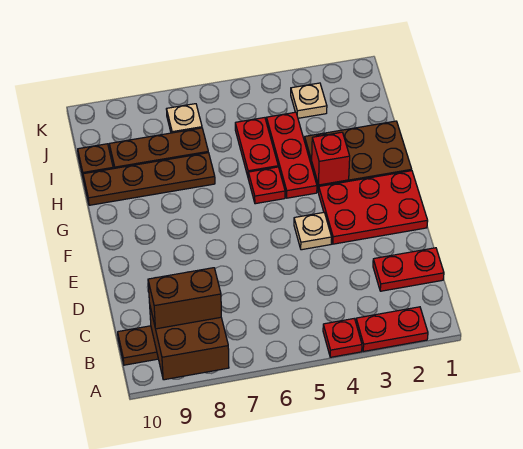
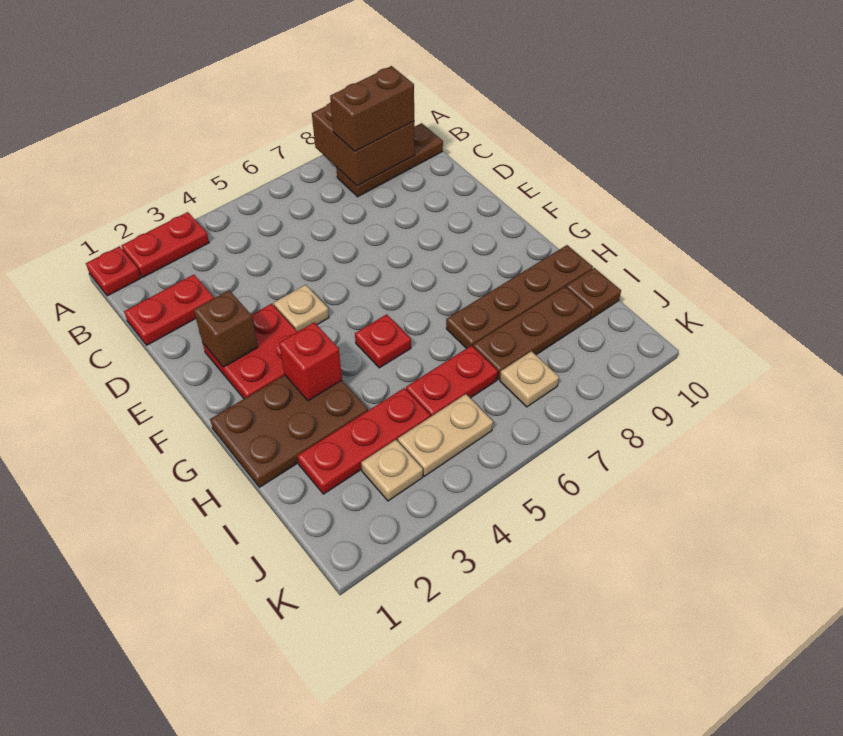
red plate A4 level 1 -> red plate A1 level 1
red plate E1:F3 level 1 -> red plate E2:F3 level 1
none -> brown brick E2 level 2
red plate G4:I4 level 1 -> red plate I2:I4 level 1
red plate H5:I5 level 1 -> red plate I5:I6 level 1
none -> tan plate J4:J5 level 1

